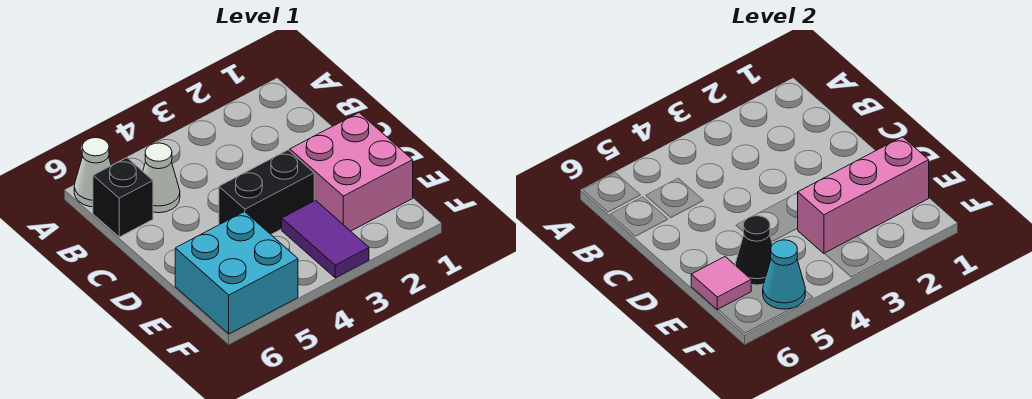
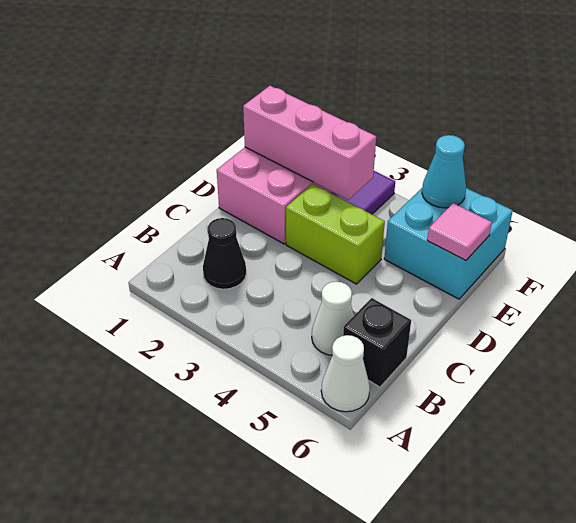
black brick D3:D4 level 1 -> lime brick D3:D4 level 1
black cone E5 level 2 -> black cone B2 level 1

